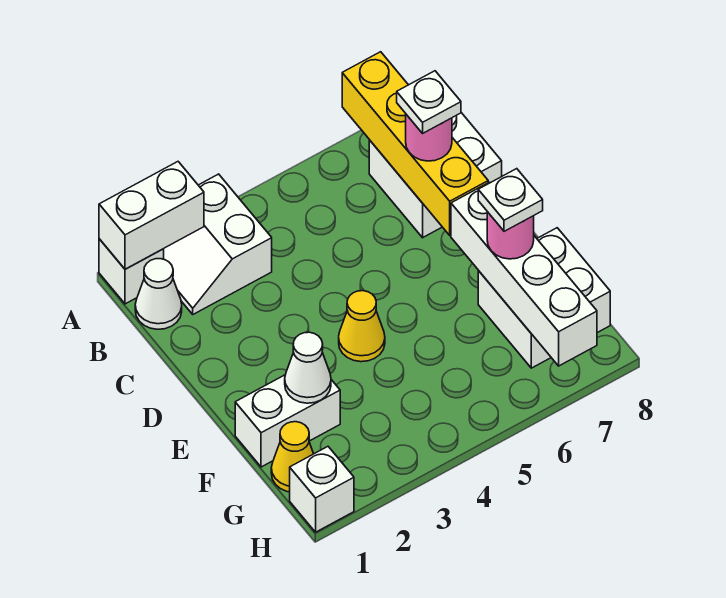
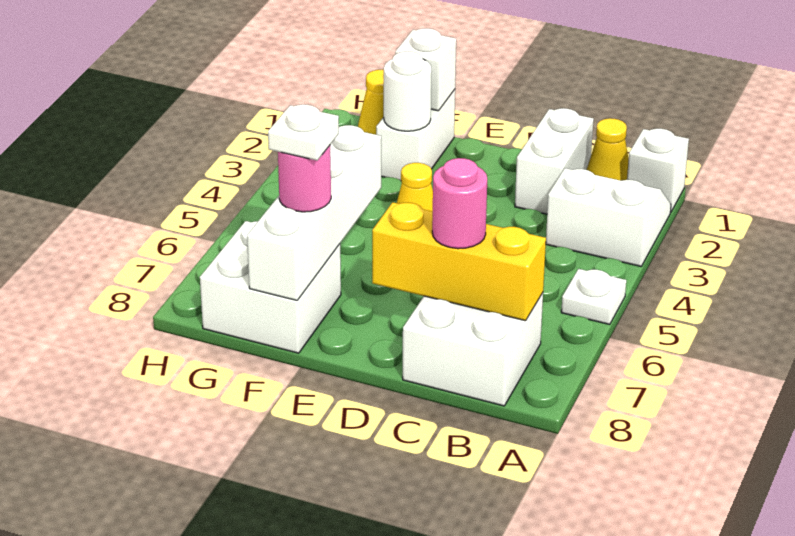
white brick A1:A2 level 2 -> white brick C1:C2 level 1
yellow brick A7:D7 level 2 -> yellow brick B7:D7 level 2
white cone B1 level 1 -> yellow cone B1 level 1
white plate C7 level 4 -> white plate A5 level 1
white brick E7:H7 level 2 -> white brick F5:F8 level 2
white cone F2 level 2 -> white round brick F2 level 2
white brick H1 level 1 -> white brick F1 level 2

